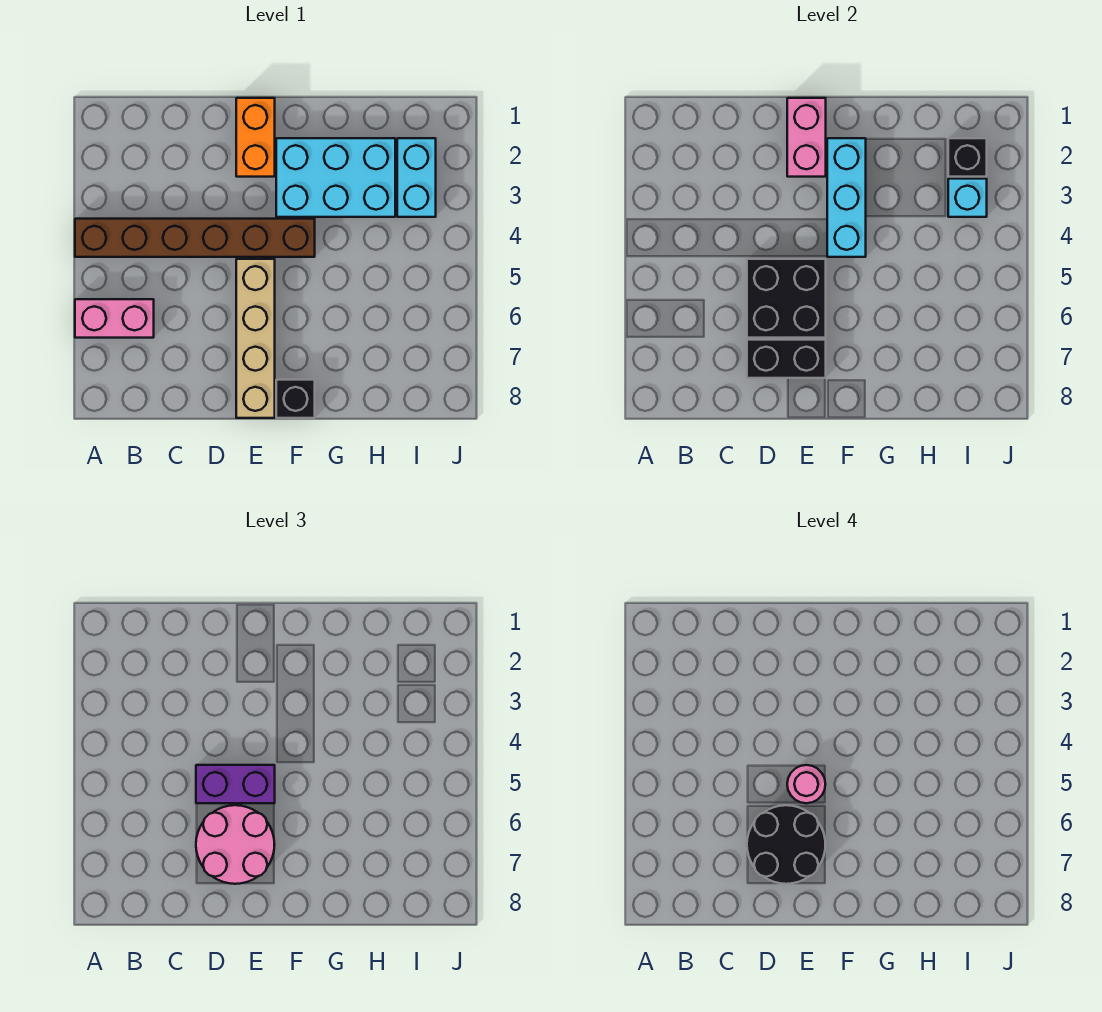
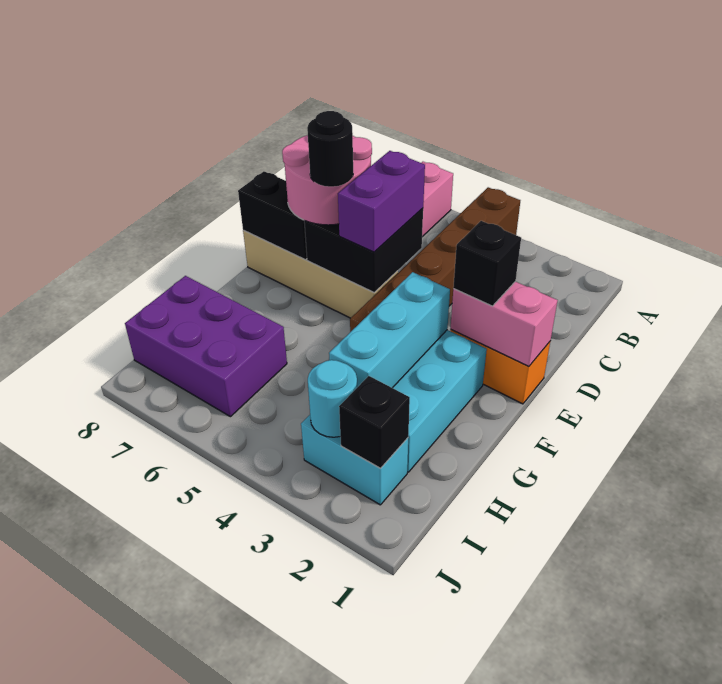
black round brick D6:E7 level 4 -> black round brick E6 level 4
black brick D7:E7 level 2 -> black brick E7:E8 level 2
pink round brick E5 level 4 -> none
cyan brick F2:F4 level 2 -> cyan brick F3:H3 level 2
black brick F8 level 1 -> black brick E2 level 3
none -> purple brick H6:I8 level 1
cyan brick I3 level 2 -> cyan round brick I3 level 2

